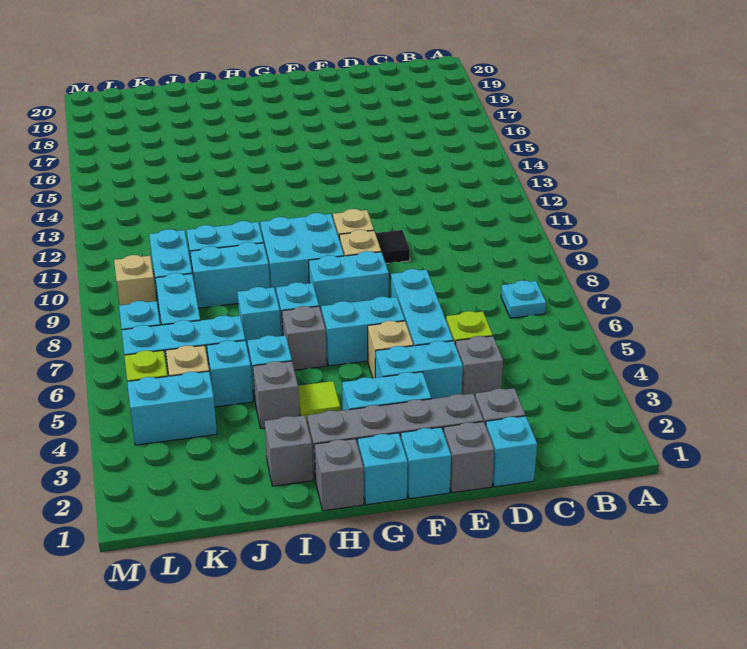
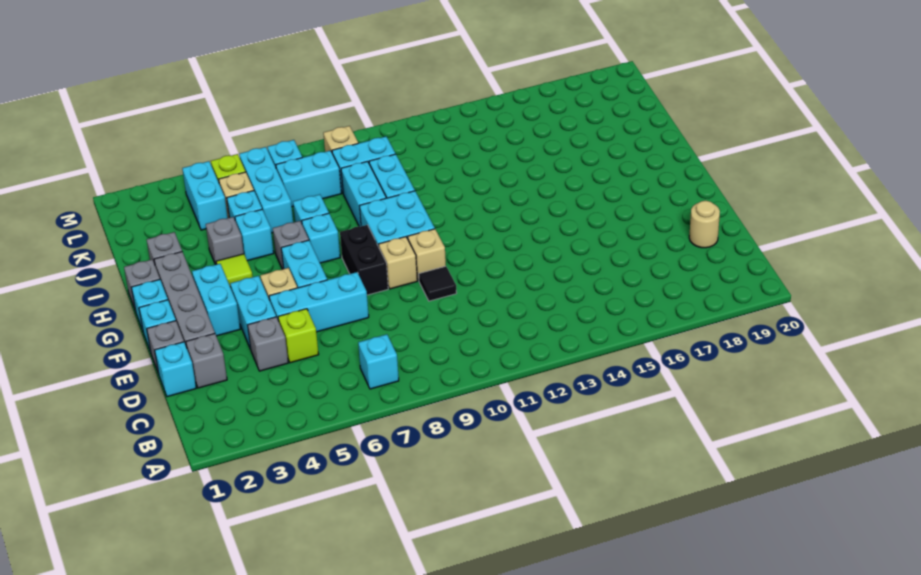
cyan plate B7 level 1 -> cyan brick B7 level 1
none -> tan round brick D19 level 1
cyan brick F8:G8 level 1 -> black brick F8:G8 level 1

